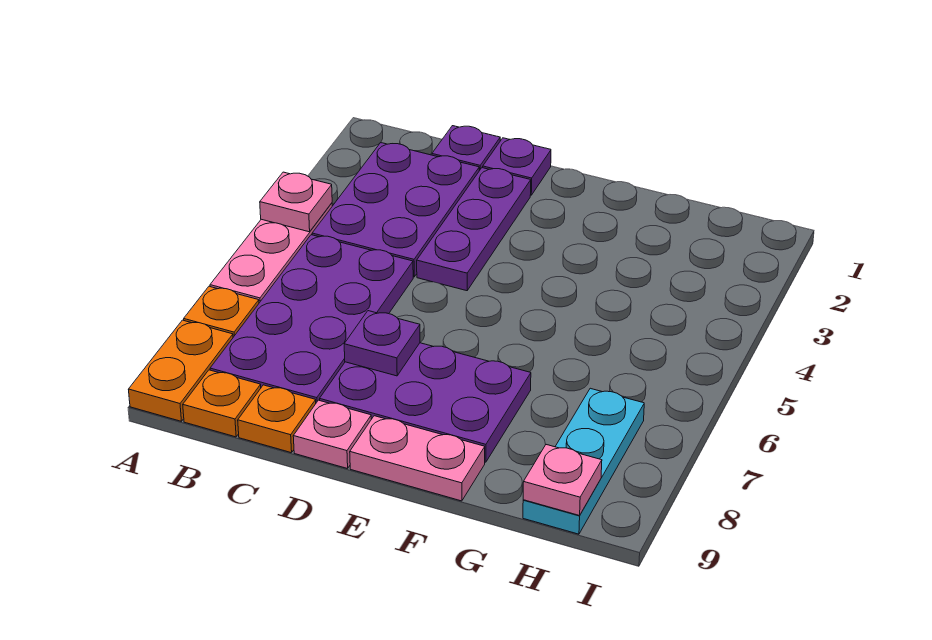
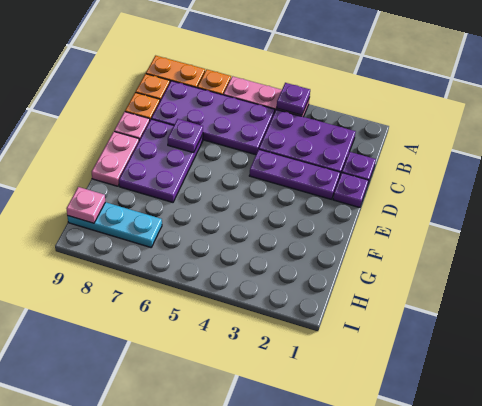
pink plate A4 level 2 -> purple plate A4 level 2

